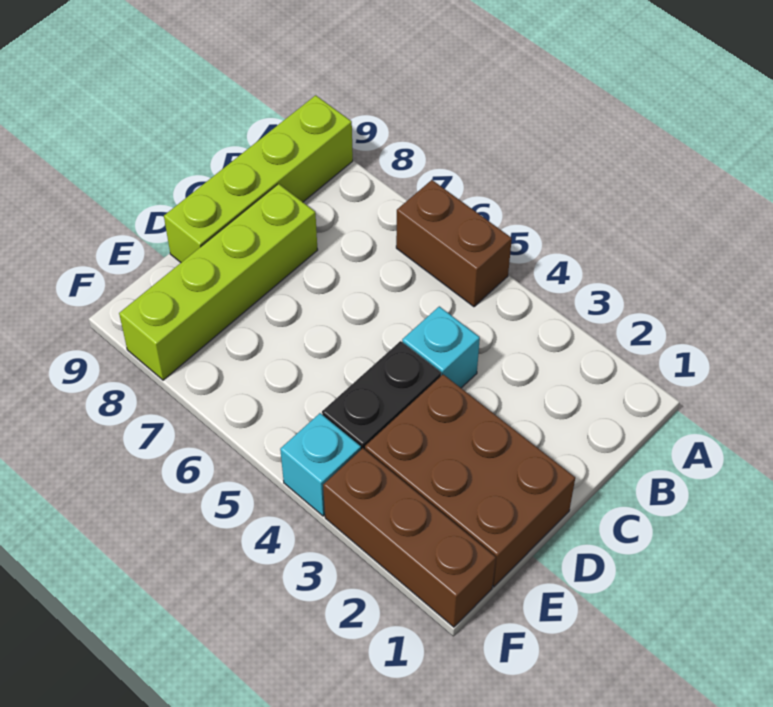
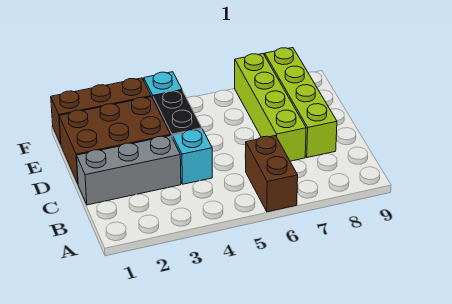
brown brick A5:A6 level 1 -> brown brick A6:B6 level 1
lime brick A9:D9 level 1 -> lime brick C7:F7 level 1
none -> grey brick C1:C3 level 1

